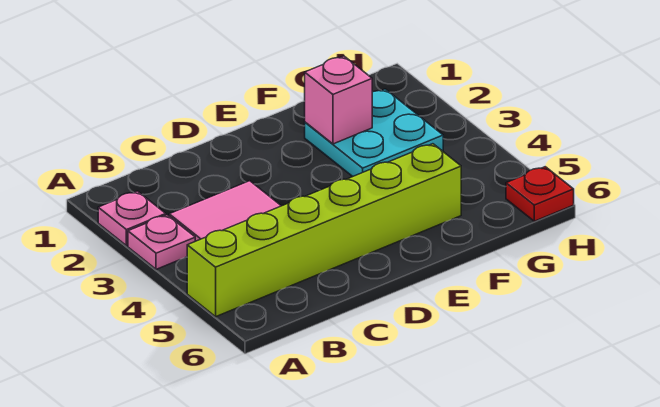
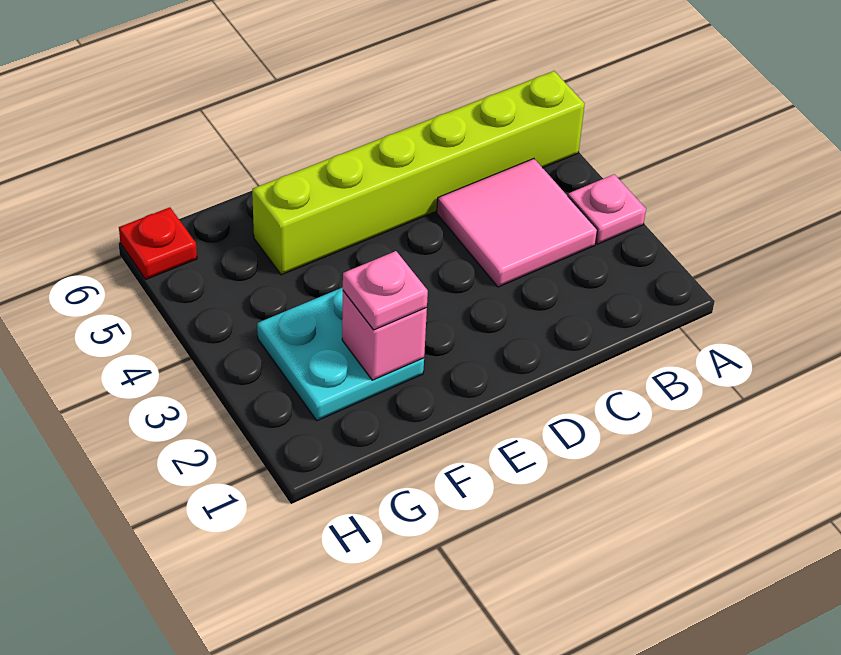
pink plate A2 level 1 -> pink plate F2 level 3

